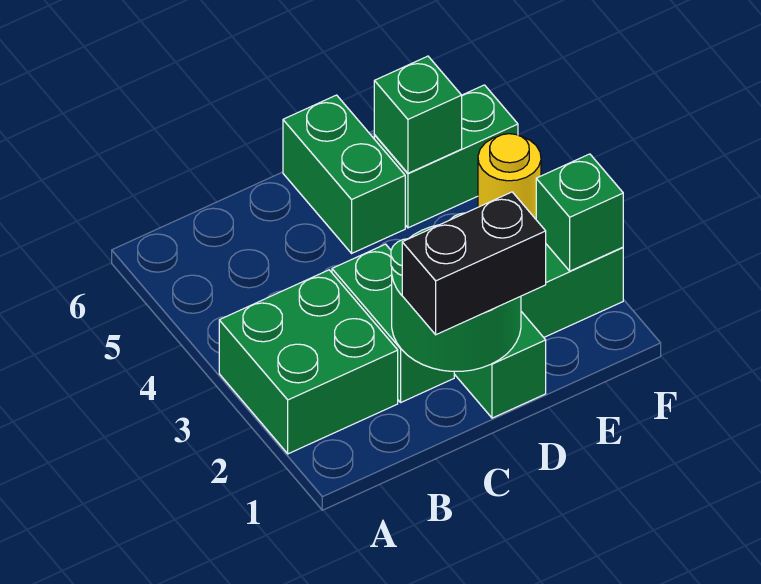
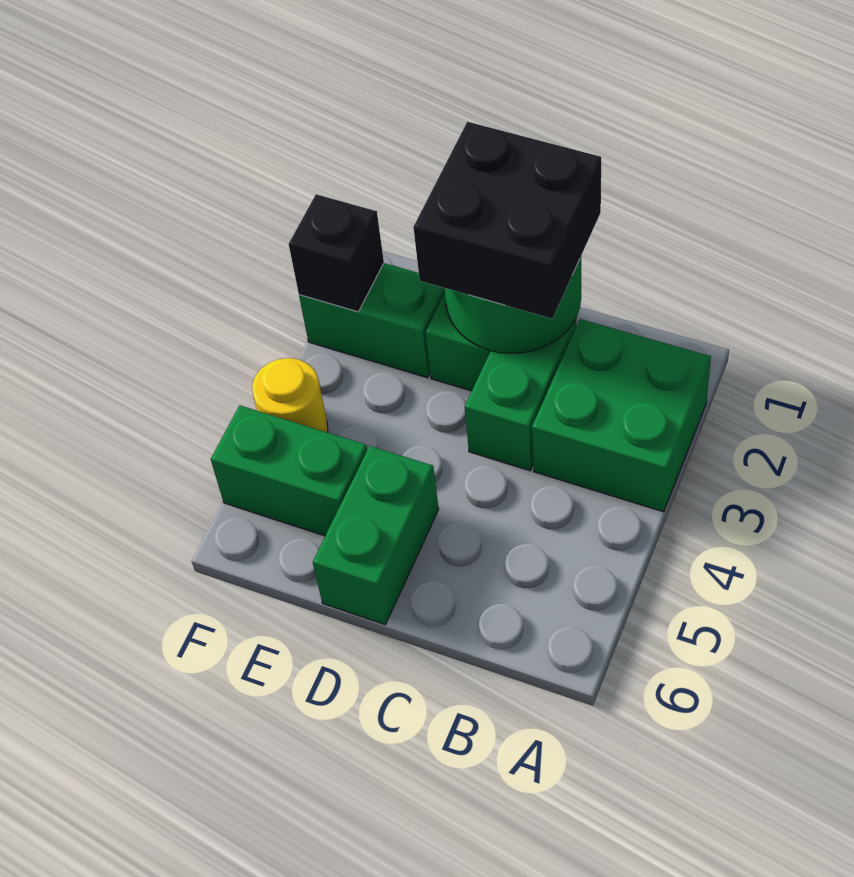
black brick C1:D1 level 3 -> black brick C1:D2 level 3
green brick E5 level 2 -> none
green brick F2 level 2 -> black brick F2 level 2

